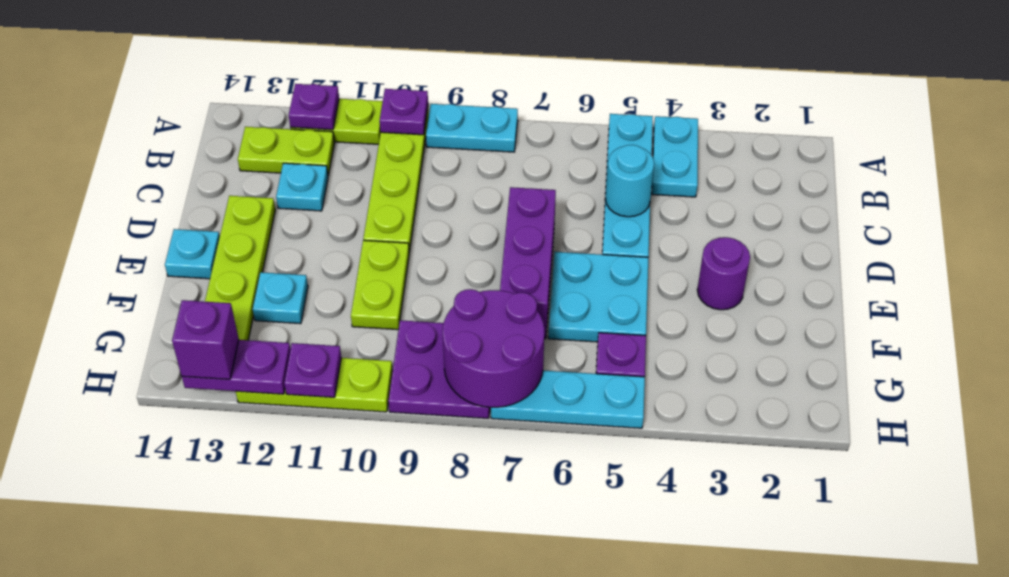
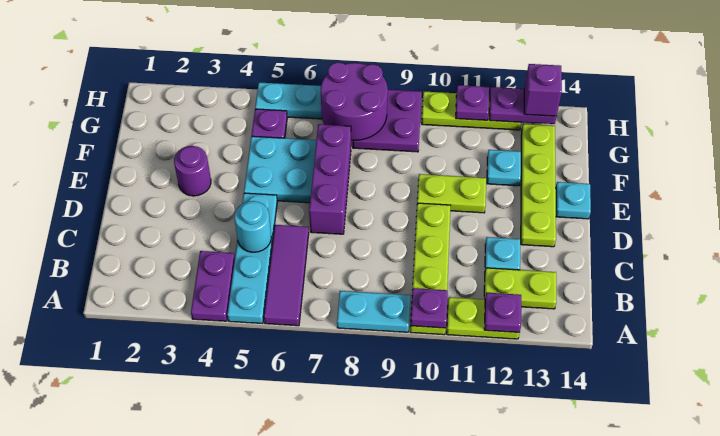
cyan plate A4:B4 level 1 -> purple plate A4:B4 level 1
none -> purple tile A6:C6 level 1
lime plate E10:F10 level 1 -> lime plate E10:E11 level 1

